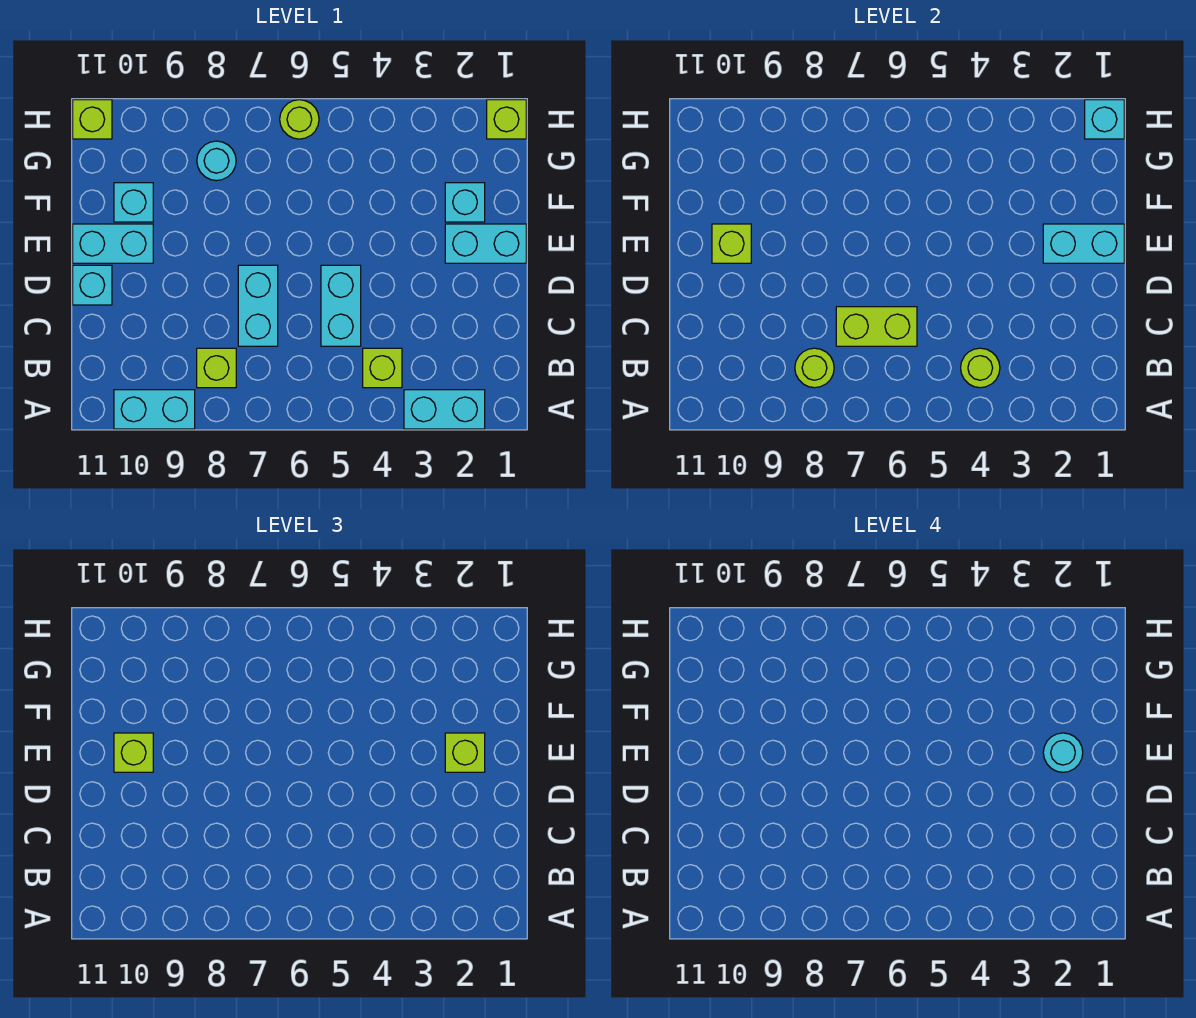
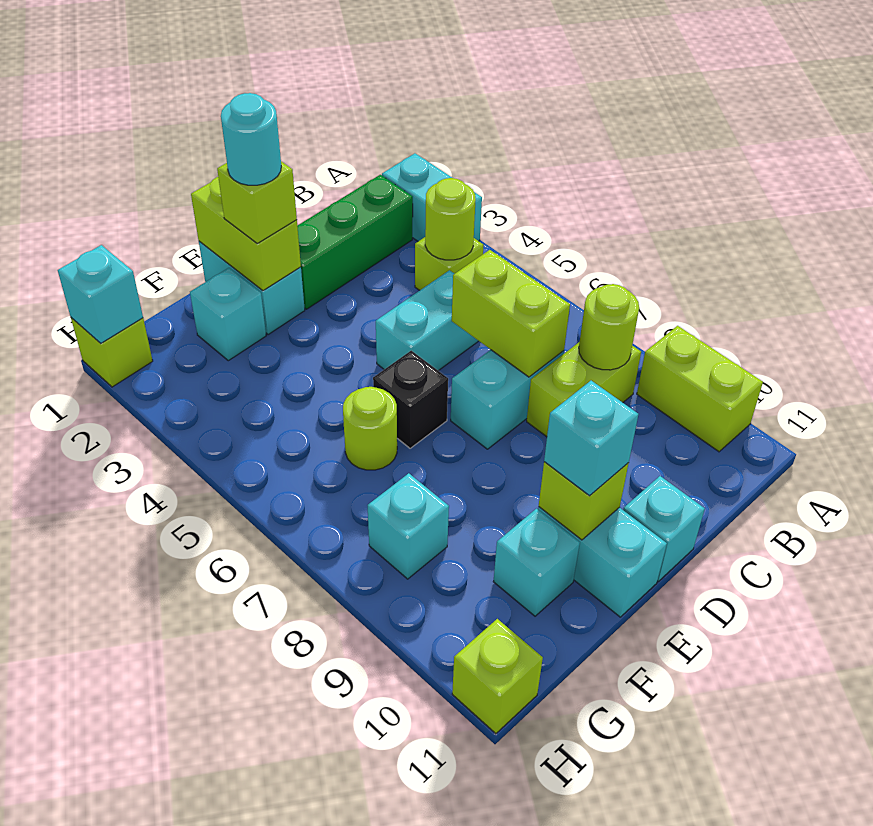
cyan brick A9:A10 level 1 -> lime brick A9:A10 level 1
none -> green brick B2:D2 level 1
lime brick B8 level 1 -> lime brick B8:C8 level 1
cyan brick E1:E2 level 2 -> lime brick E1:E2 level 2
none -> black brick E6 level 1
lime brick E10 level 3 -> cyan brick E10 level 3
cyan round brick G8 level 1 -> cyan brick G8 level 1
lime round brick H6 level 1 -> lime round brick F6 level 1

